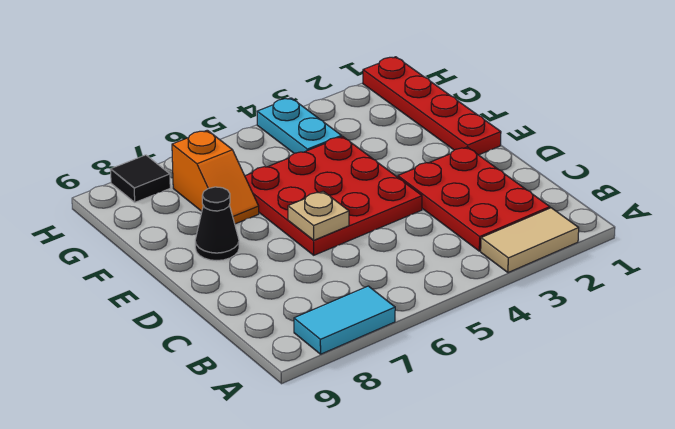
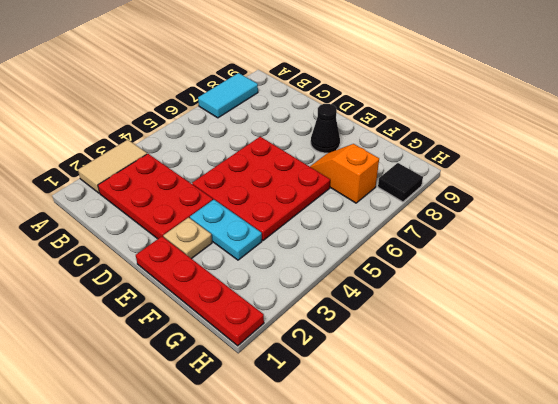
tan plate D6 level 2 -> tan plate E2 level 1
cyan plate G4:H4 level 1 -> cyan plate E3:F3 level 1

